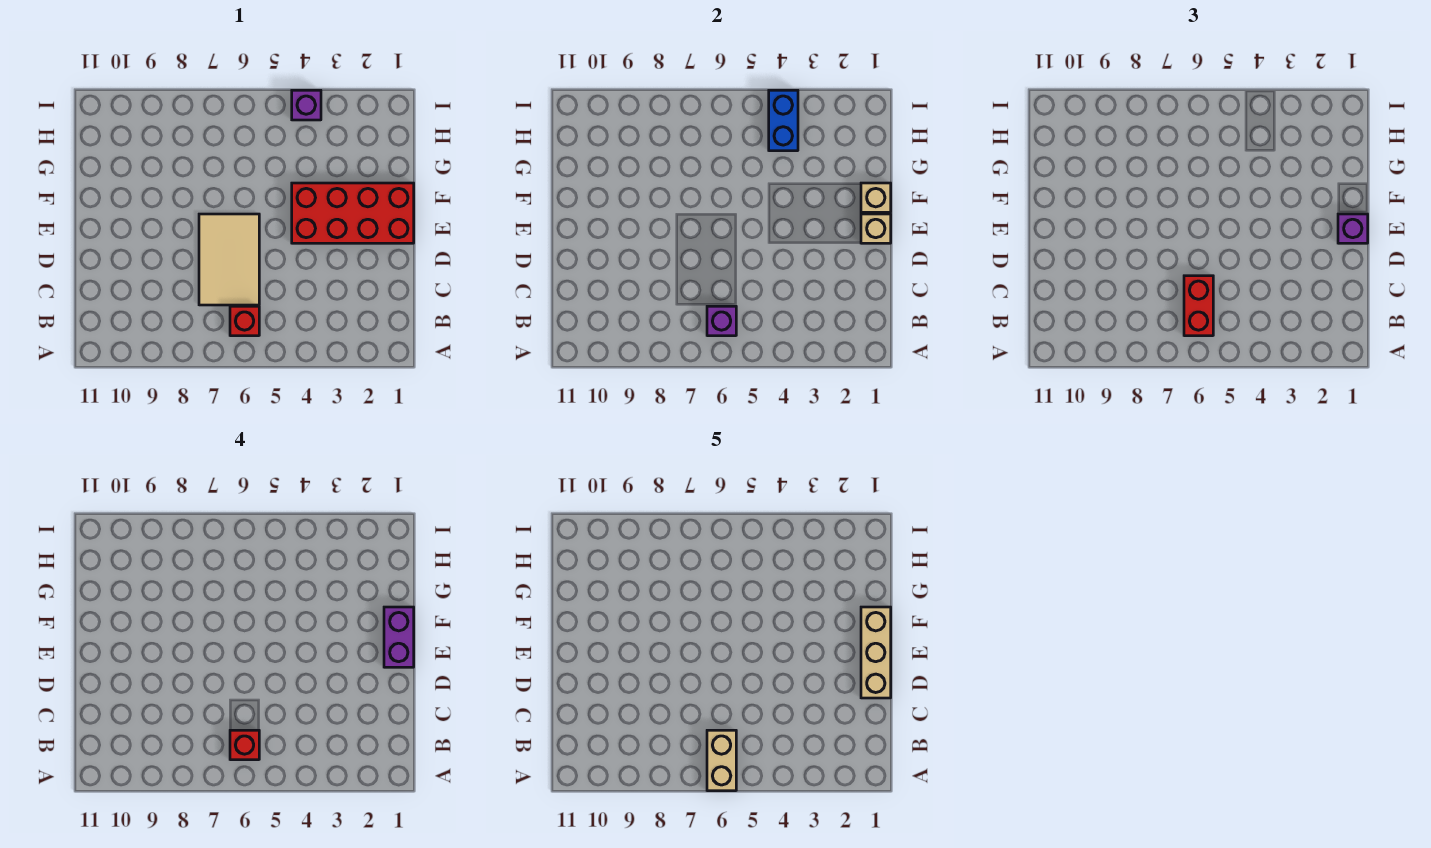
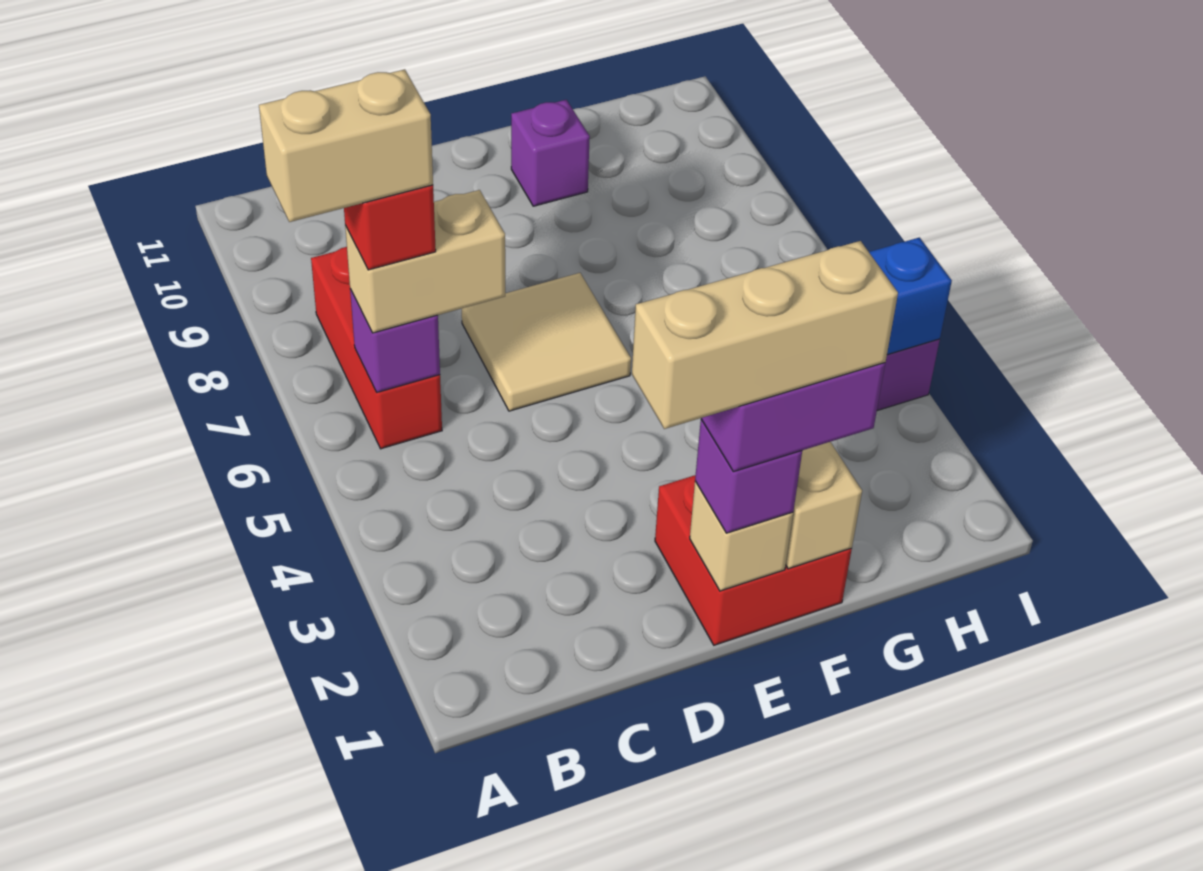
red brick B6 level 1 -> red brick B6:B8 level 1
red brick B6:C6 level 3 -> tan brick B6:C6 level 3
tan tile C6:E7 level 1 -> tan tile D6:E7 level 1
red brick E1:F4 level 1 -> red brick E1:F2 level 1
none -> purple brick F10 level 1

